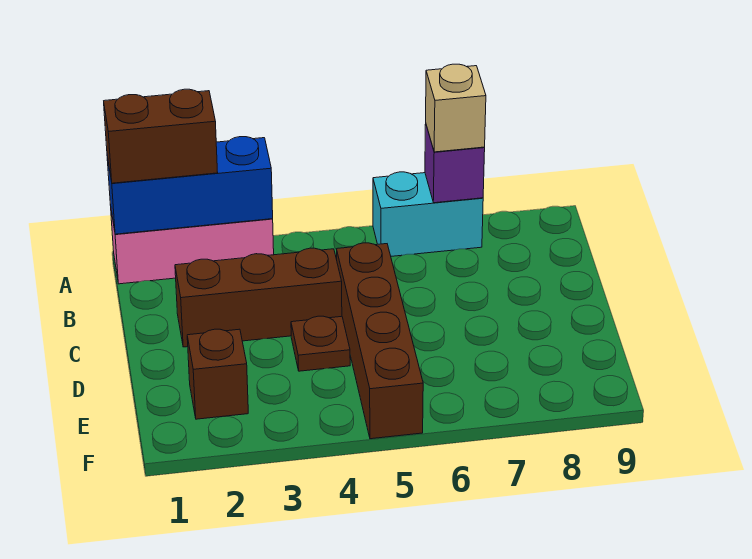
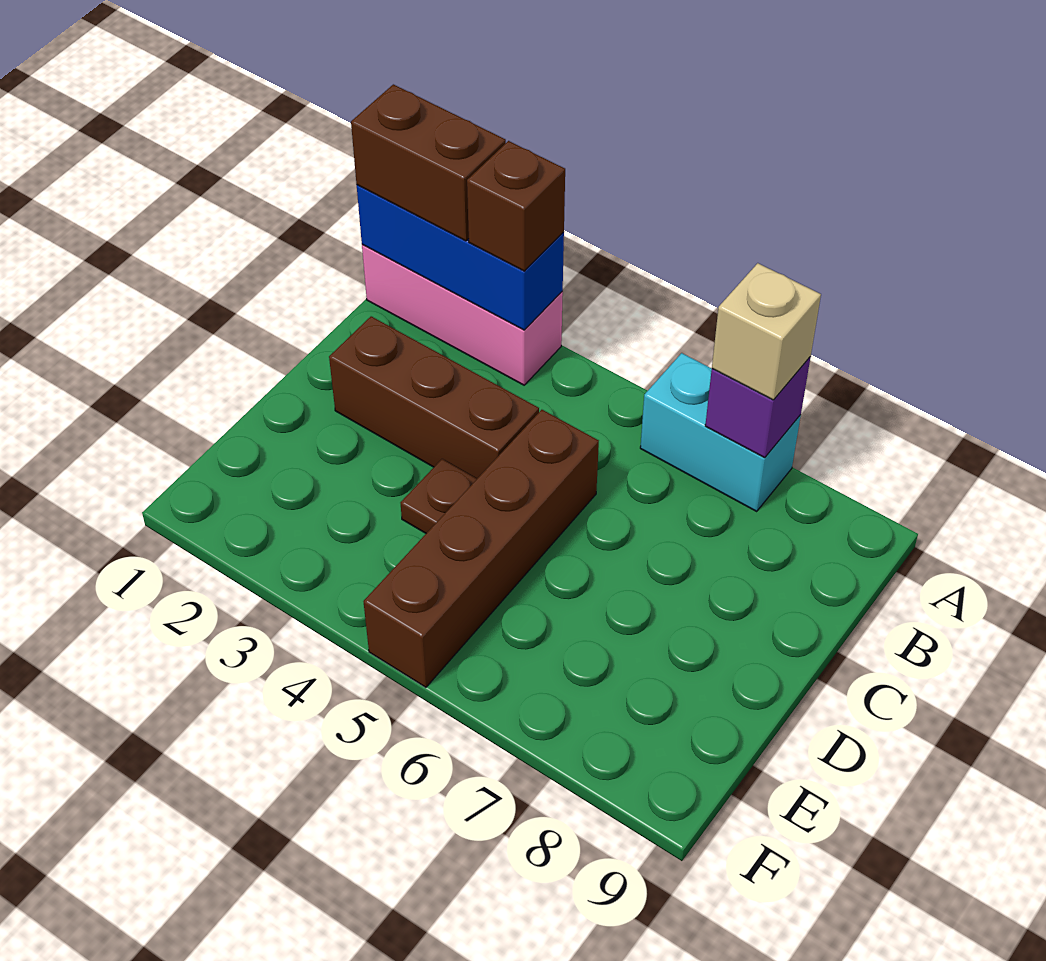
brown brick E2 level 1 -> brown brick A3 level 3

